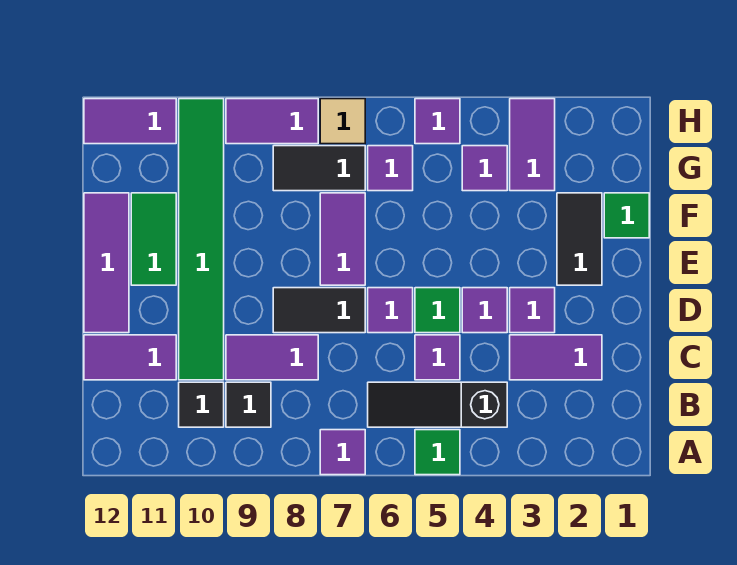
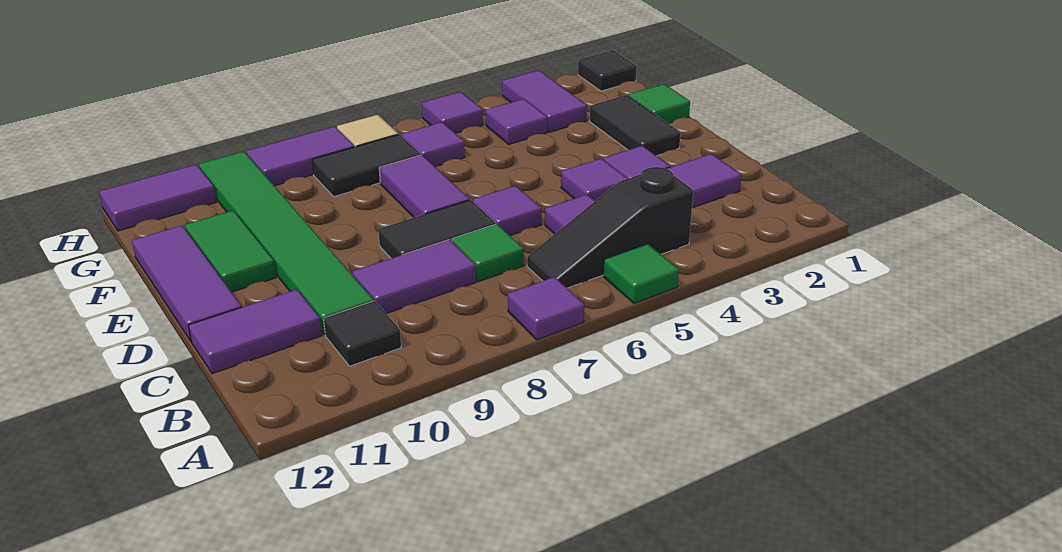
black tile B9 level 1 -> black tile H1 level 1
green tile D5 level 1 -> green tile C7 level 1

